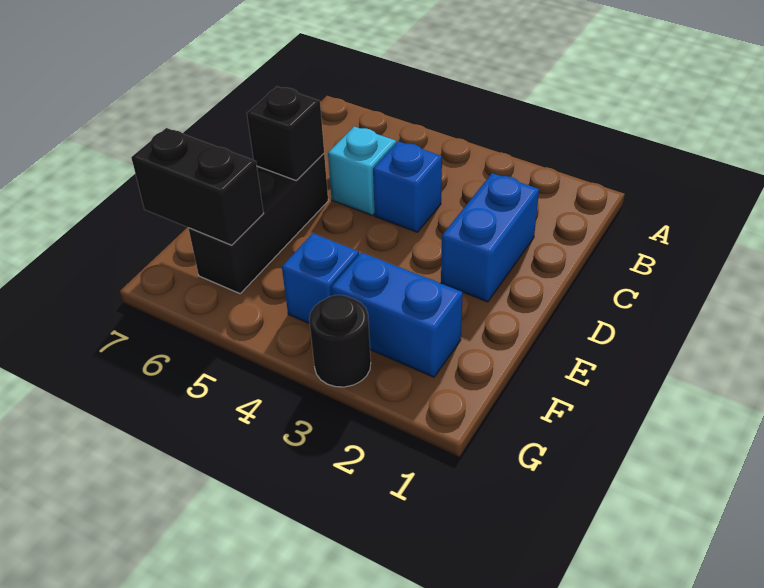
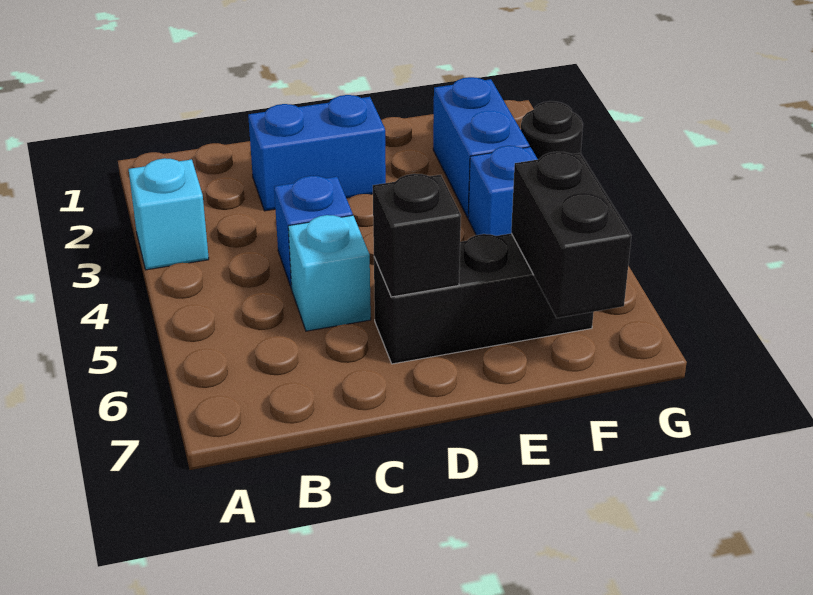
none -> cyan brick A3 level 1

